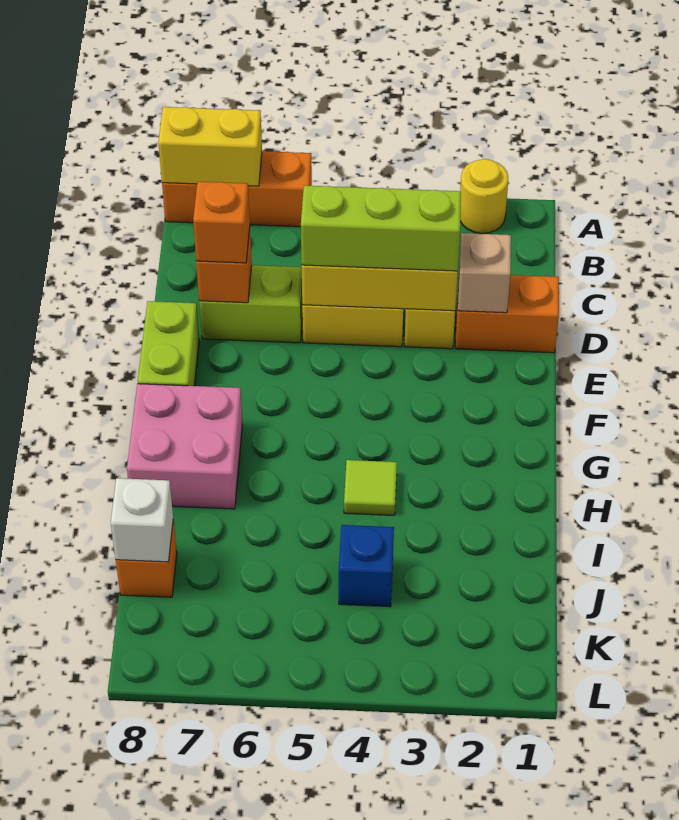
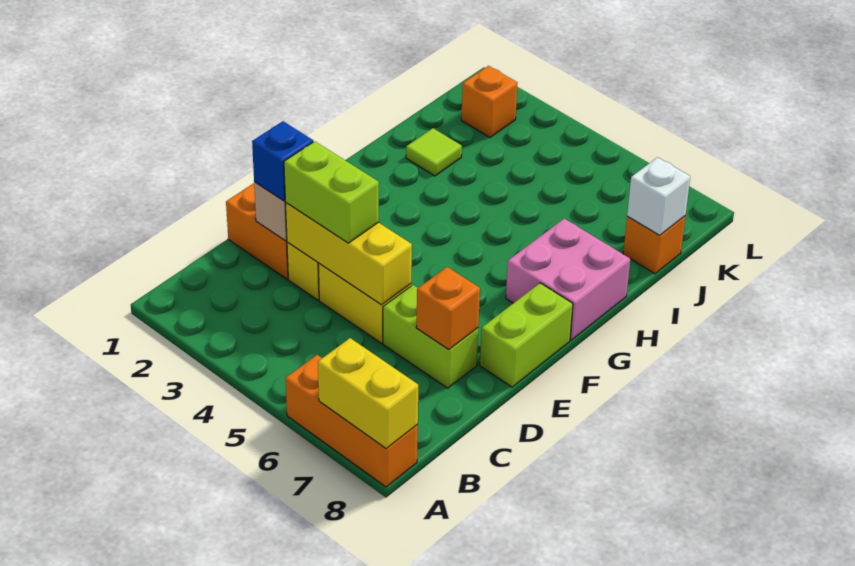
yellow round brick A2 level 1 -> none
lime brick D3:D5 level 3 -> lime brick D3:D4 level 3
orange brick D7 level 3 -> orange brick K2 level 1
lime tile H4 level 1 -> lime tile I2 level 1
blue brick J4 level 1 -> blue brick D2 level 3

